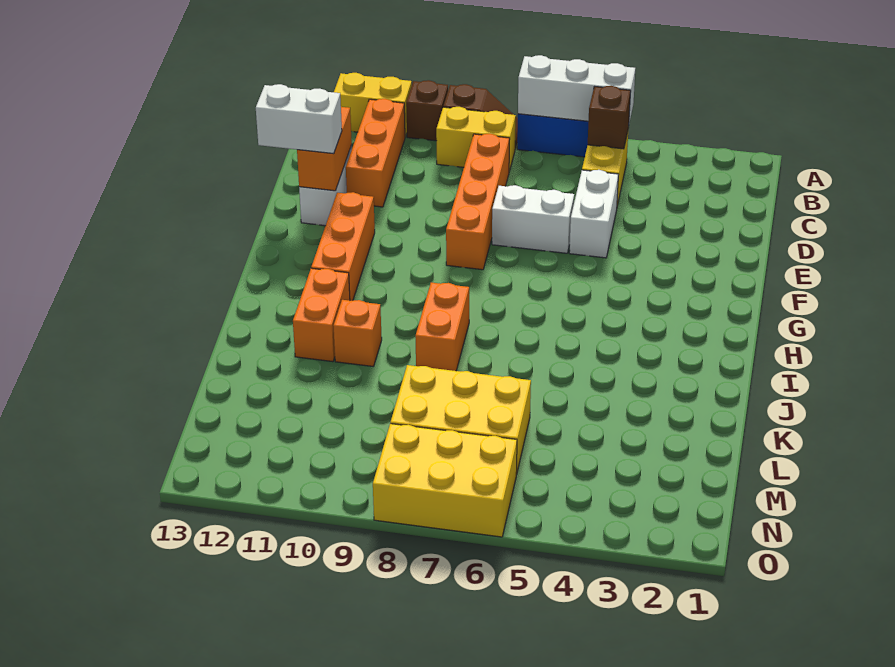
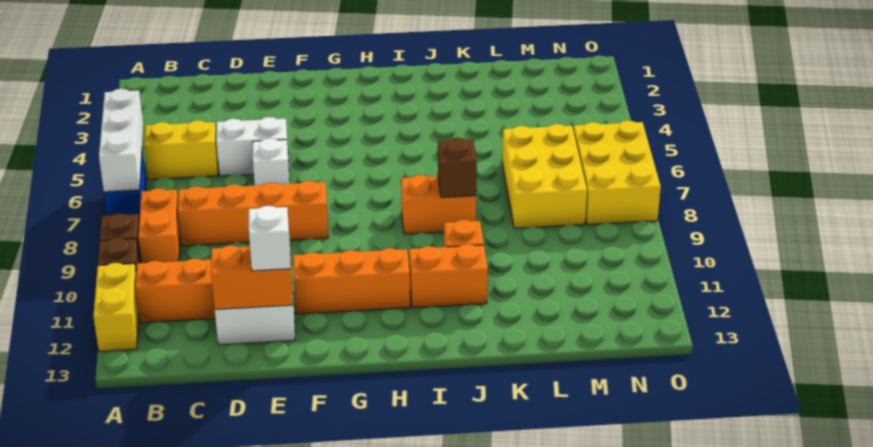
brown brick B5 level 2 -> brown brick J8 level 2
yellow brick B8:B9 level 1 -> orange brick B8:B9 level 1
white brick E6:E7 level 1 -> white brick E6 level 1
white brick E12:E13 level 3 -> white brick E12 level 3

